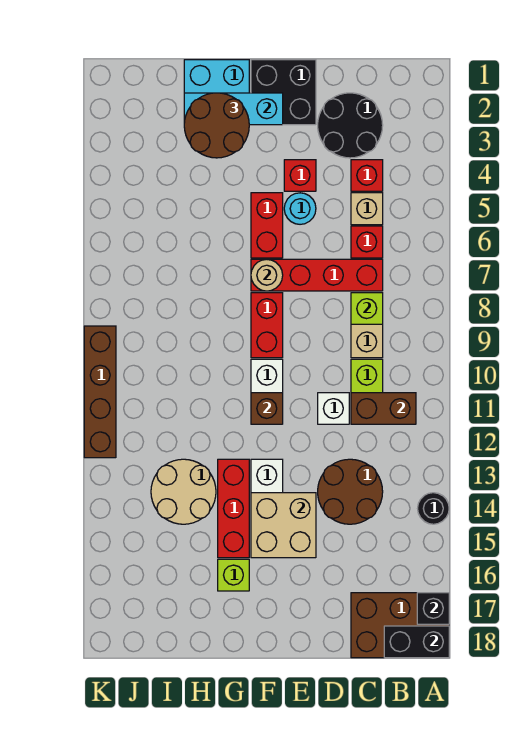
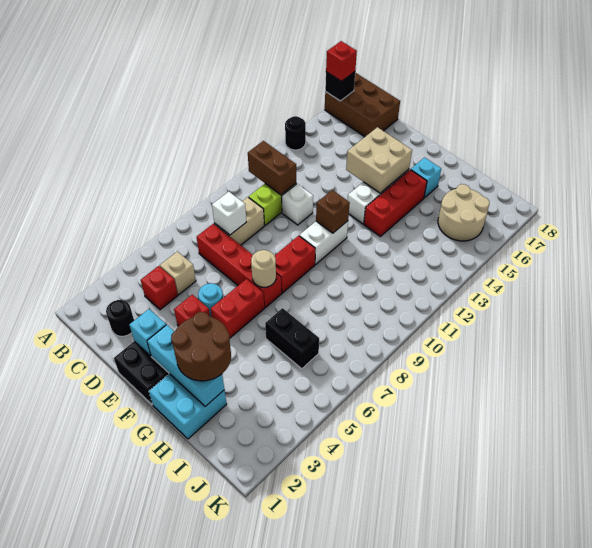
black brick A18:B18 level 2 -> black brick H6:I6 level 1
black round brick C2:D3 level 1 -> black round brick C2 level 1
red brick C6 level 1 -> red brick A17 level 3
lime brick C8 level 2 -> white brick C8 level 2
brown round brick C13:D14 level 1 -> none
none -> cyan brick E2 level 2
lime brick G16 level 1 -> cyan brick G16 level 1
tan round brick H13:I14 level 1 -> tan round brick I15:J16 level 1
brown brick K9:K12 level 1 -> none

